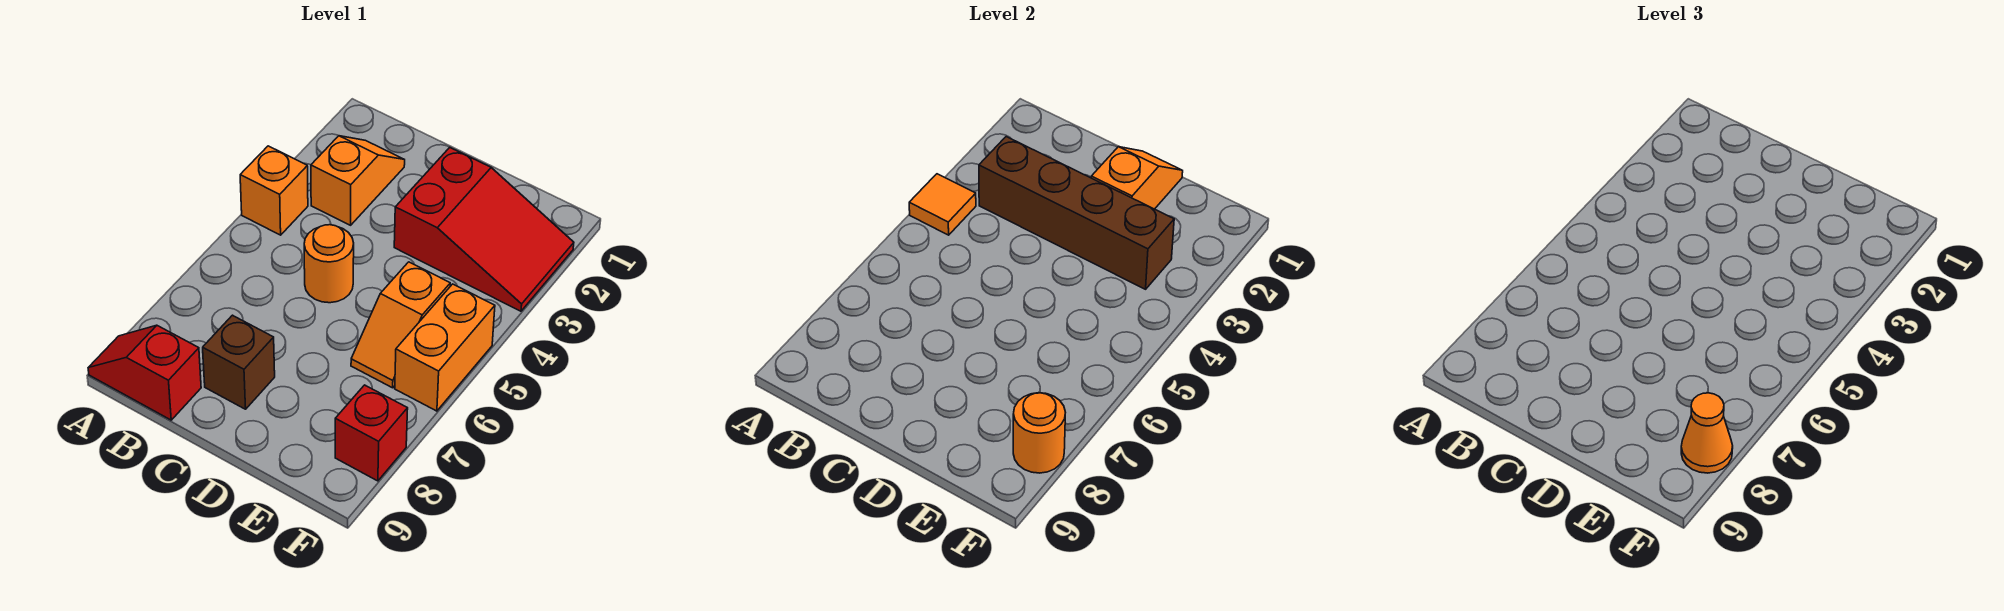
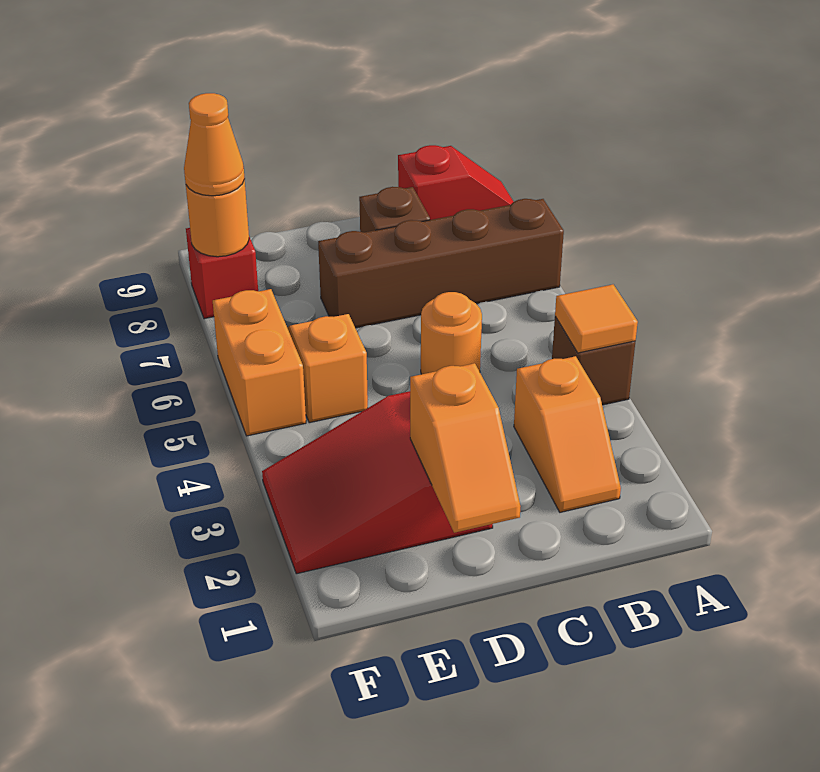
orange brick A4 level 1 -> brown brick A4 level 1
brown brick B3:E3 level 2 -> brown brick A7:D7 level 1

